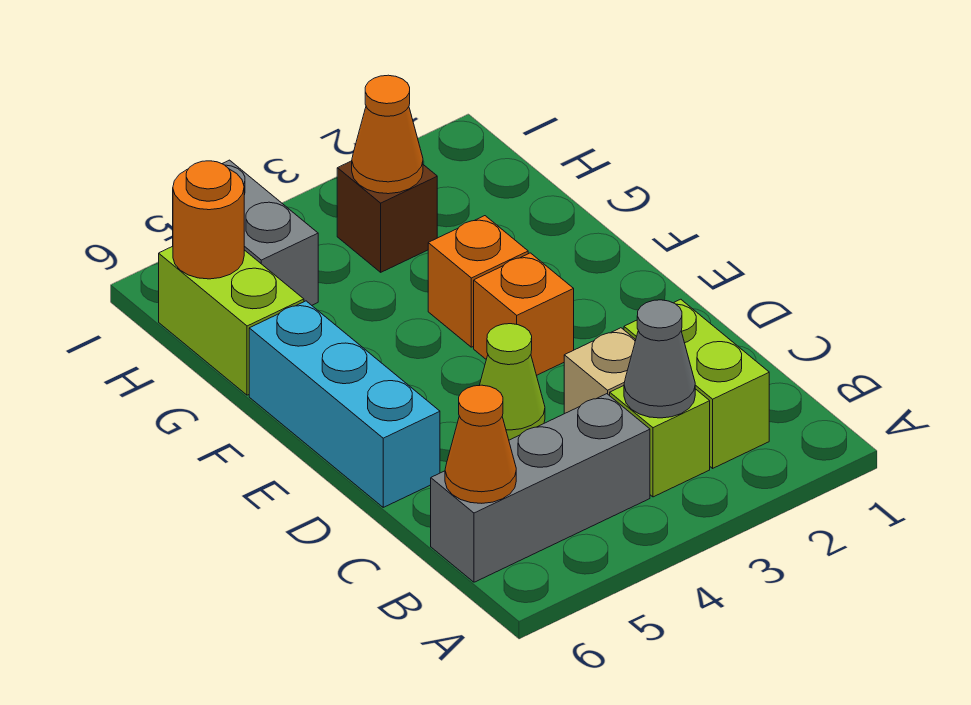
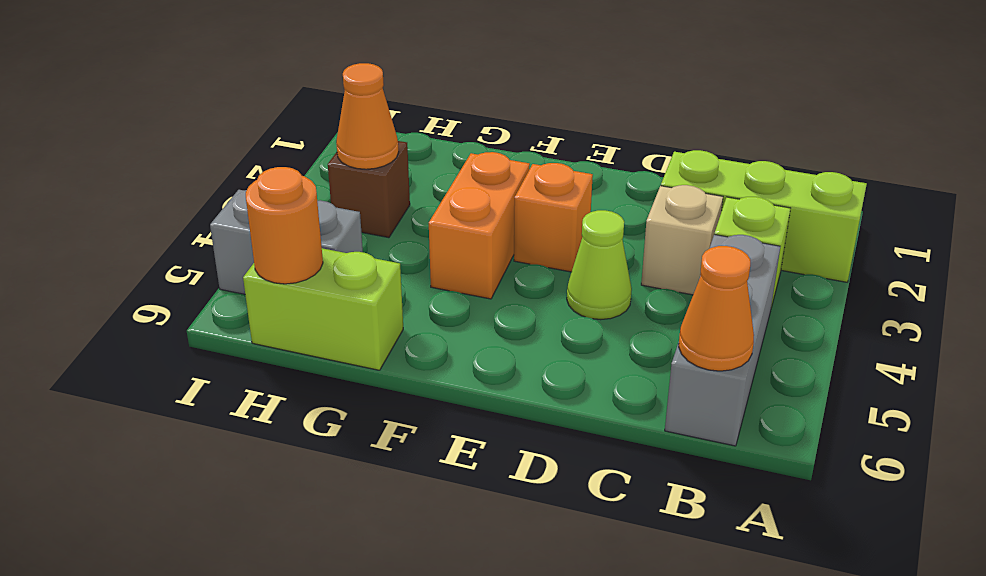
lime brick B2:C2 level 1 -> lime brick A2:C2 level 1
grey cone B3 level 2 -> none
cyan brick D6:F6 level 1 -> none
orange brick F3 level 1 -> orange brick F3:F4 level 1

